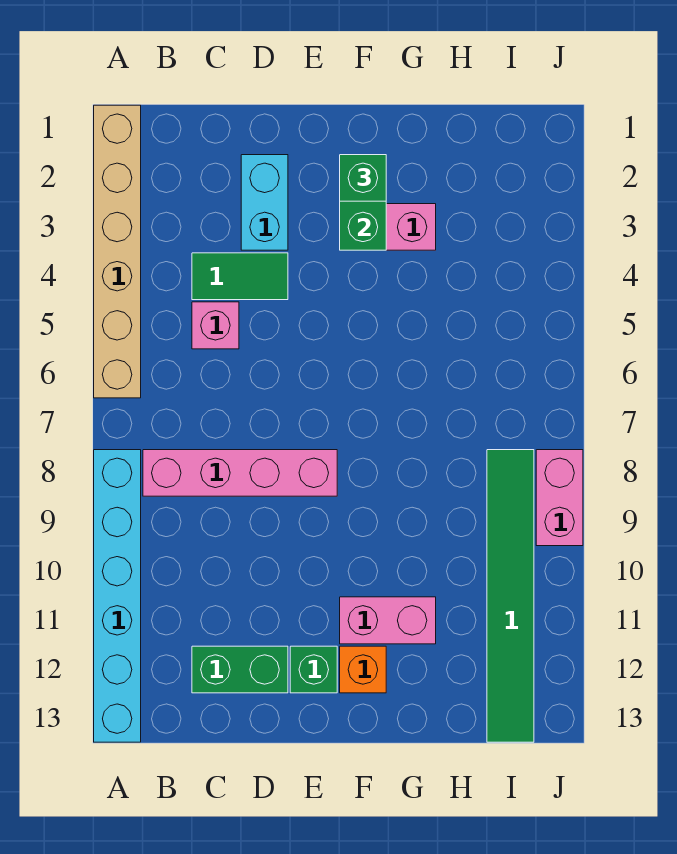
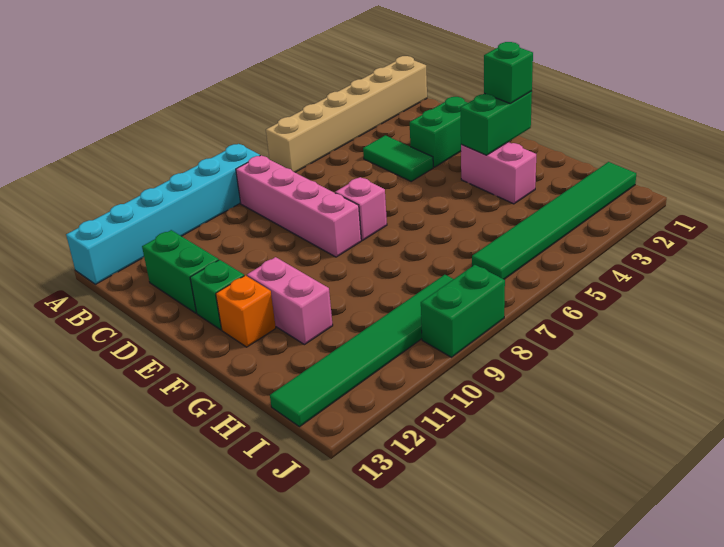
pink brick C5 level 1 -> pink brick E7 level 1
cyan brick D2:D3 level 1 -> green brick D2:D3 level 1
none -> green tile I1:I6 level 1
pink brick J8:J9 level 1 -> green brick J8:J9 level 1

